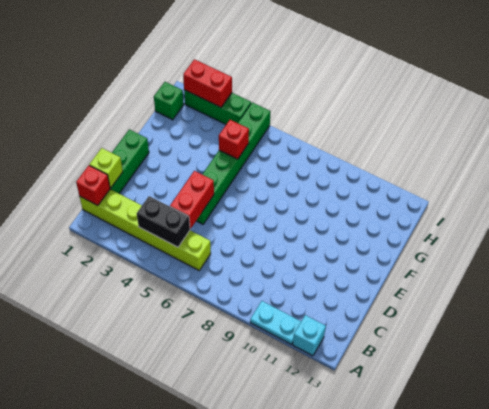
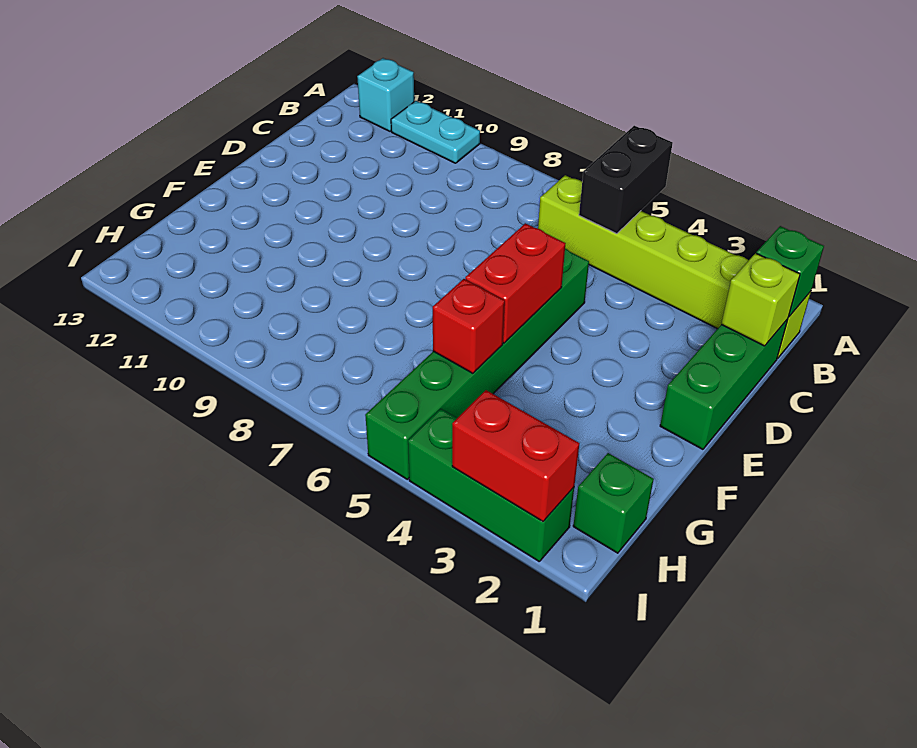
red brick B1 level 2 -> green brick B1 level 2
black brick B4:B5 level 2 -> black brick A5:B5 level 2
red brick C5:D5 level 2 -> red brick E5:F5 level 2

